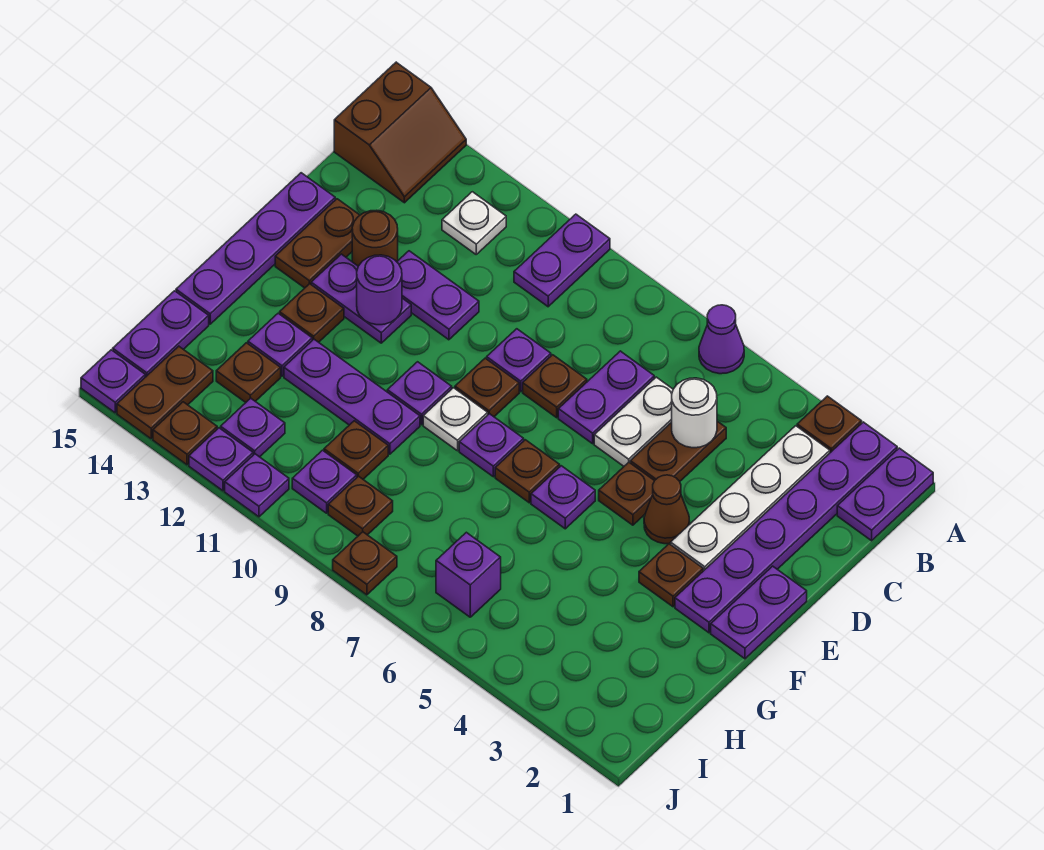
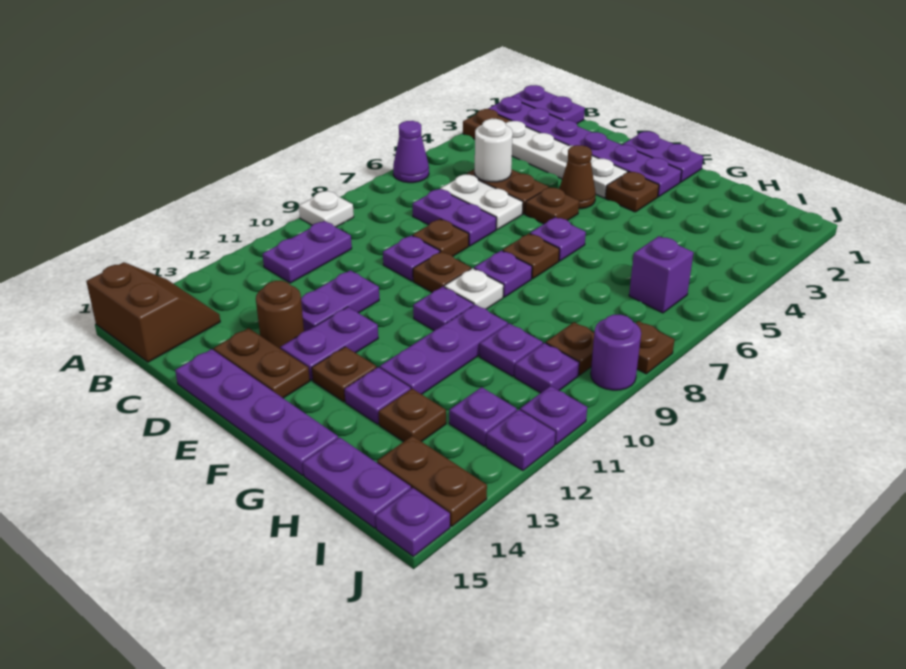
purple plate A10:B10 level 1 -> purple plate B10:B11 level 1
white plate B12 level 1 -> white plate A9 level 1
purple round brick E12 level 2 -> purple round brick J9 level 1
brown plate H10 level 1 -> purple plate H10 level 1
brown plate J13 level 1 -> none

